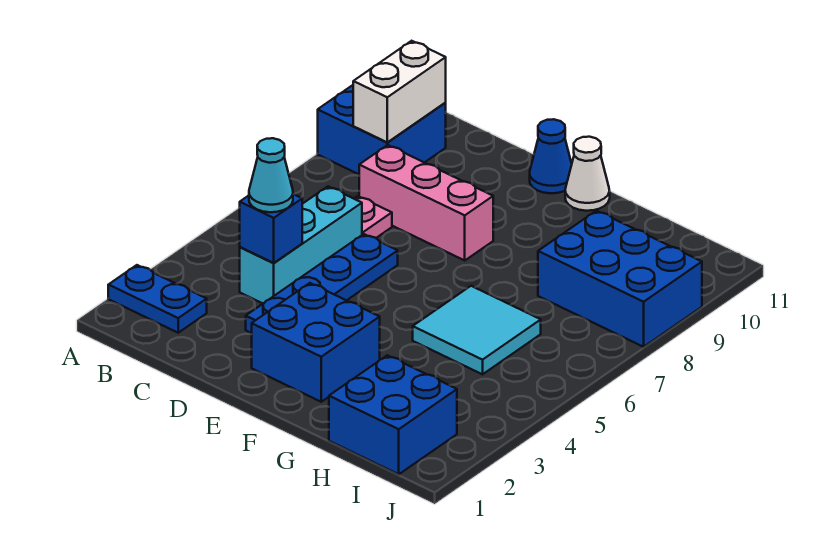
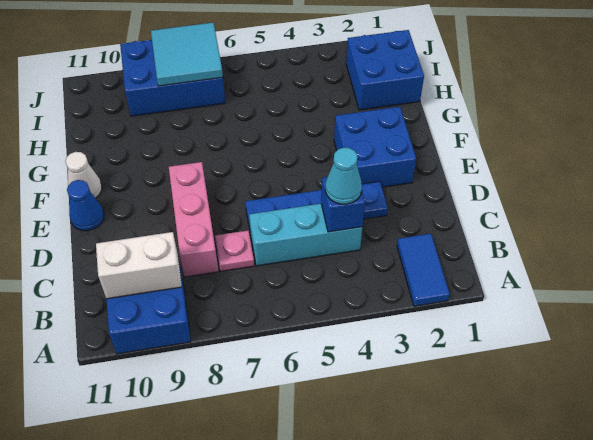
blue plate A2:B2 level 1 -> blue tile A2:B2 level 1
cyan tile G5:H6 level 1 -> cyan tile I7:J8 level 2
blue brick H8:J9 level 1 -> blue brick I7:J9 level 1

